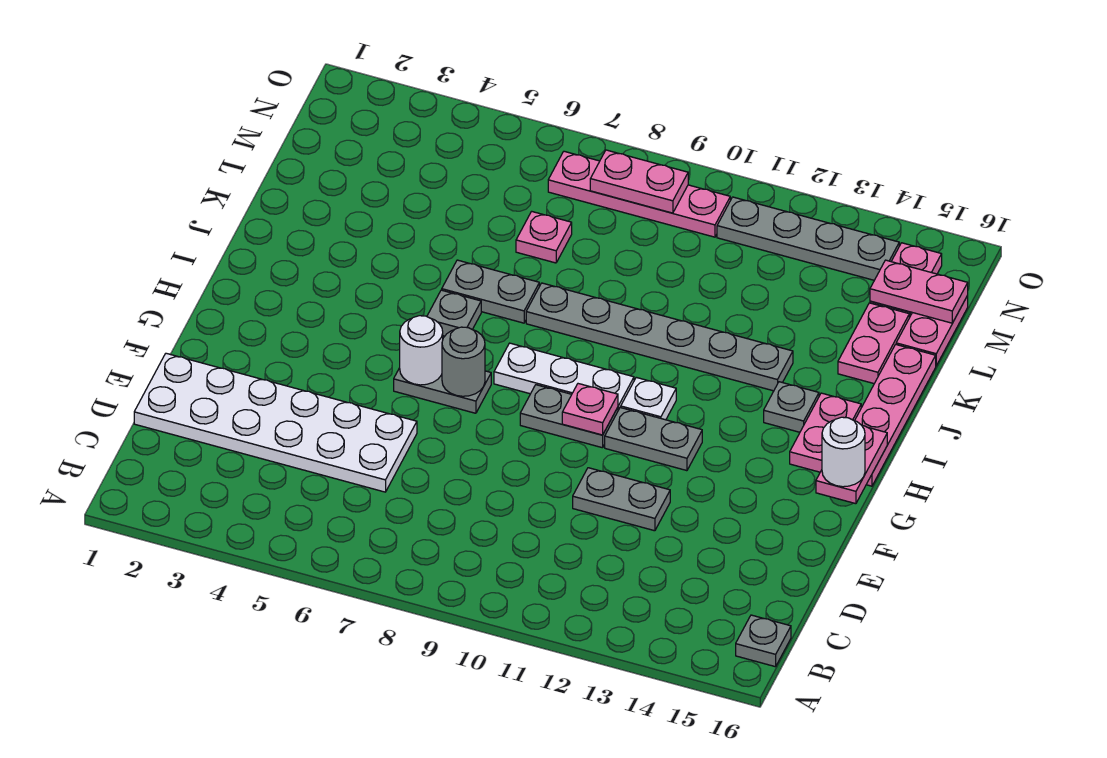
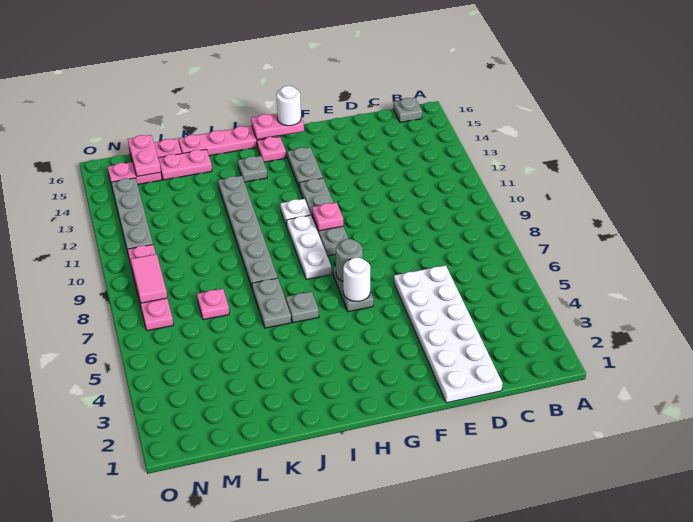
grey plate E11:E12 level 1 -> grey plate G13:G14 level 1
pink plate H15:I15 level 1 -> pink plate H15 level 1
pink plate N8:N9 level 2 -> pink tile N8:N9 level 2

